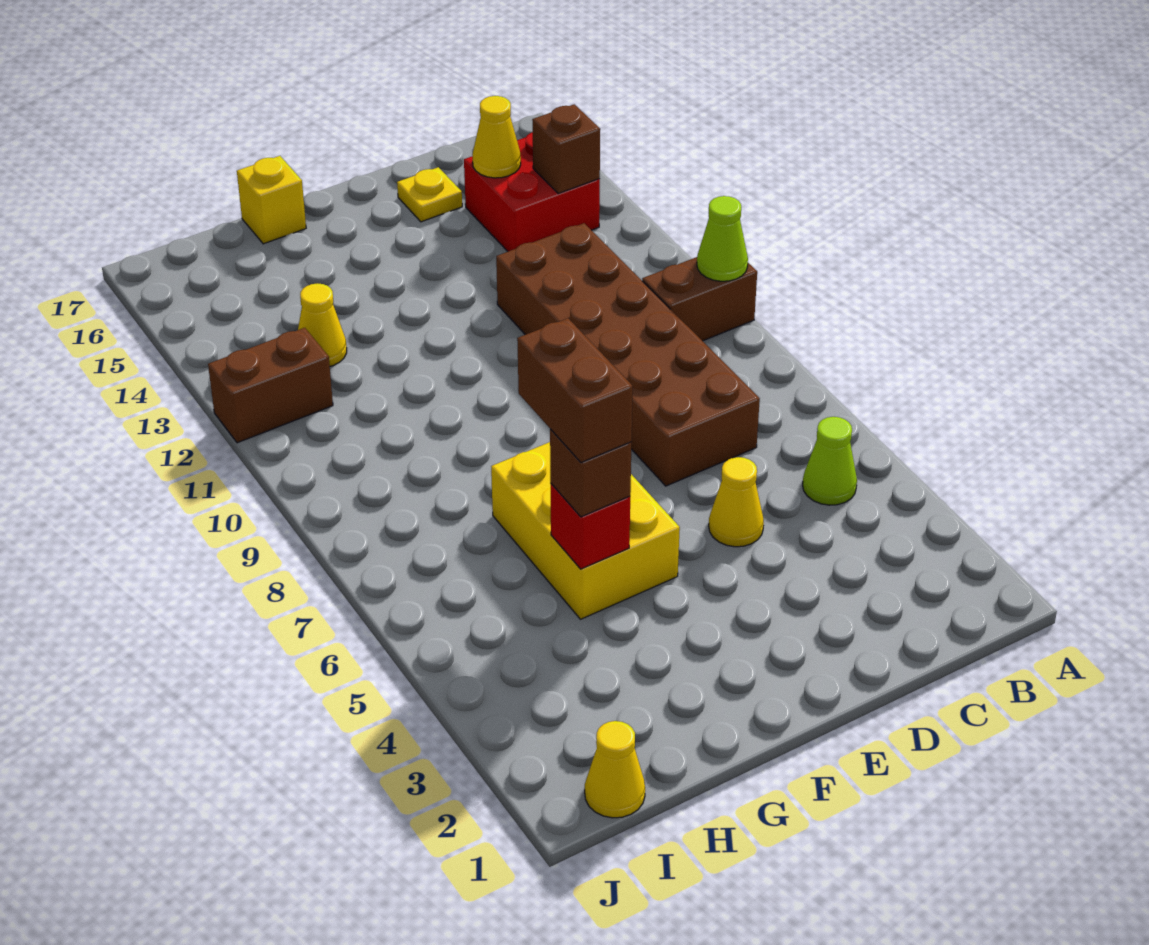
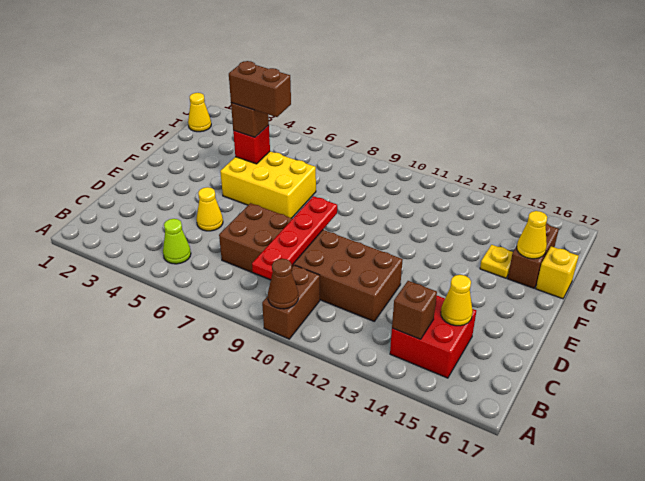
lime cone A10 level 2 -> brown cone A10 level 2
none -> red plate B9:E9 level 2
yellow plate D16 level 1 -> yellow plate G15 level 1
yellow cone H13 level 1 -> yellow cone G16 level 2
brown brick I12:J12 level 1 -> brown brick G16:H16 level 1

